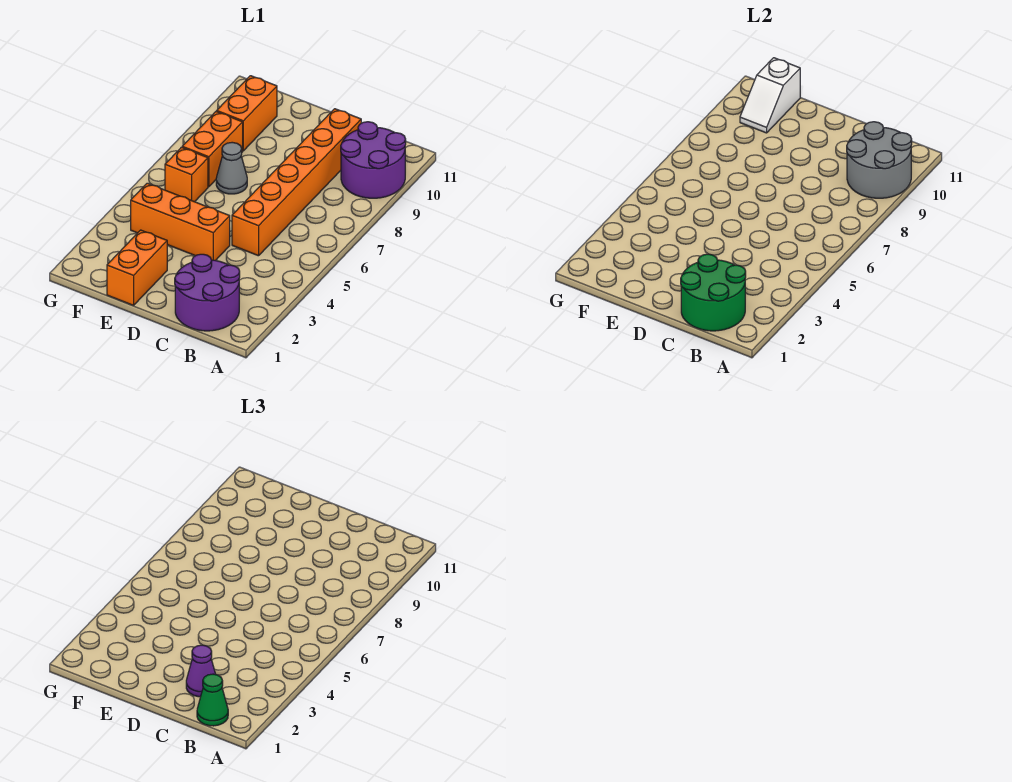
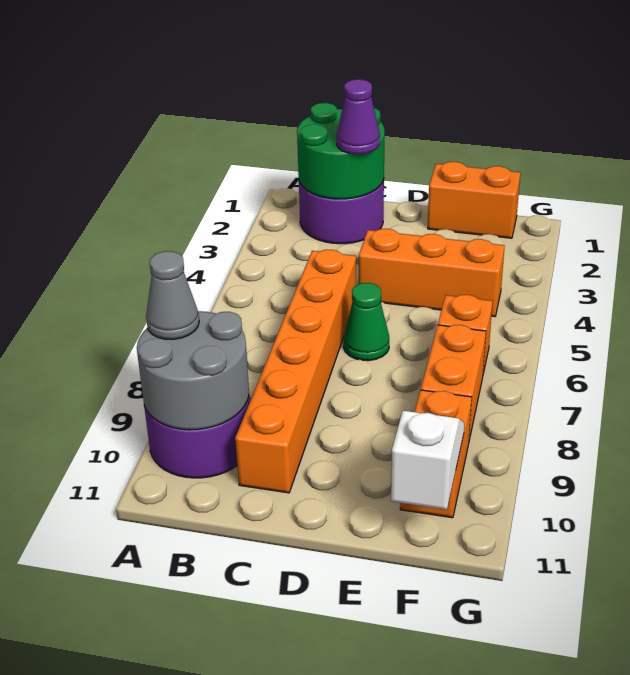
green cone B1 level 3 -> green cone D6 level 1
orange brick E1:E2 level 1 -> orange brick E1:F1 level 1
grey cone E7 level 1 -> grey cone A9 level 3

